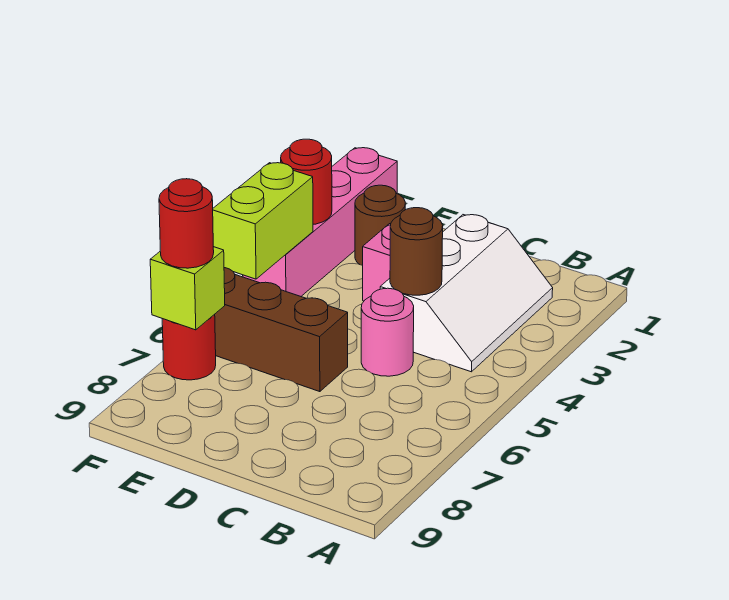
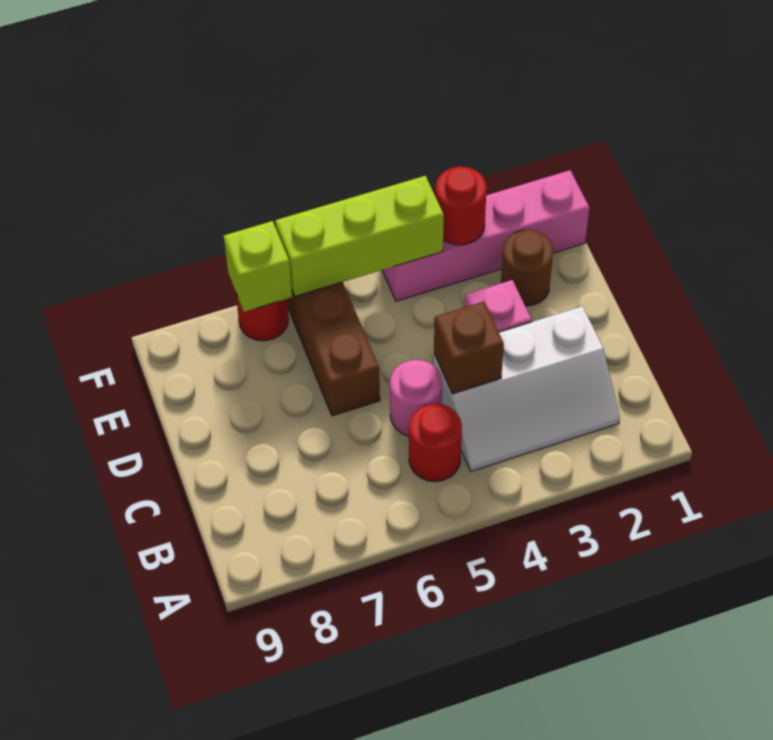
brown round brick C4 level 2 -> brown brick C4 level 2
lime brick F4:F5 level 2 -> lime brick F4:F6 level 2
red round brick F7 level 3 -> red round brick B5 level 1

